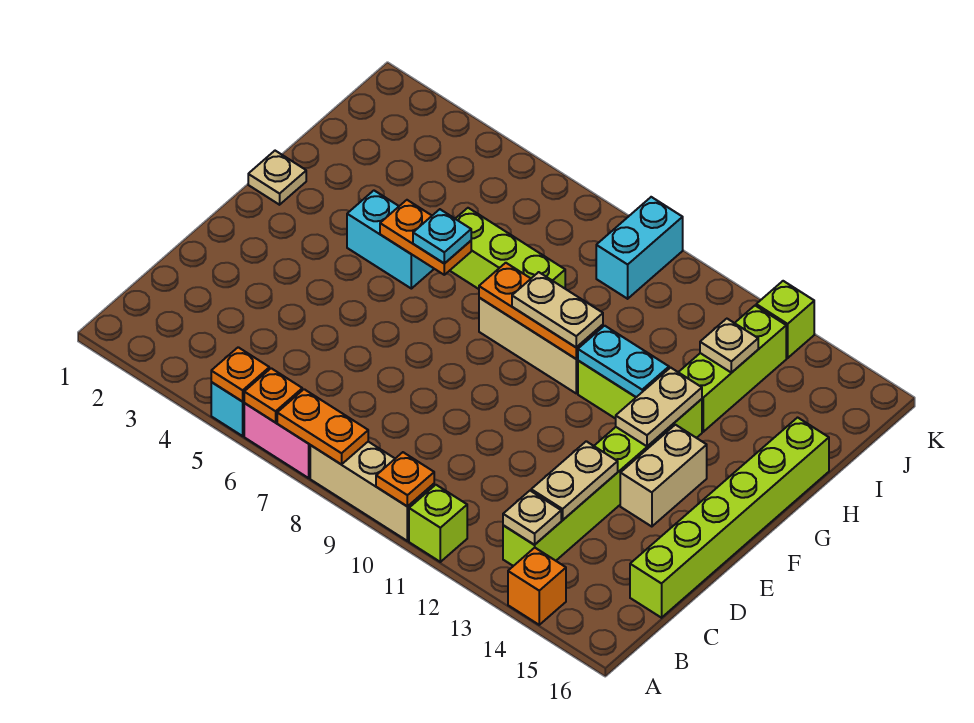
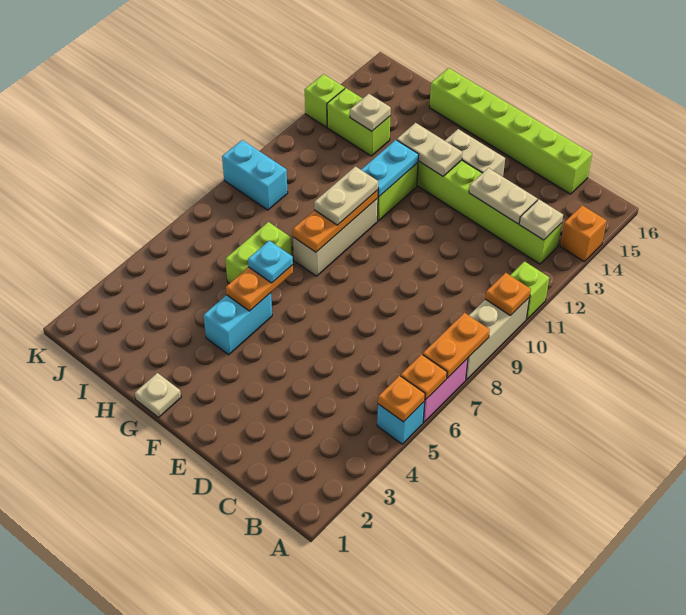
lime brick H6:H8 level 1 -> lime brick H6:H7 level 1
lime brick H13:J13 level 1 -> lime brick I13:J13 level 1

